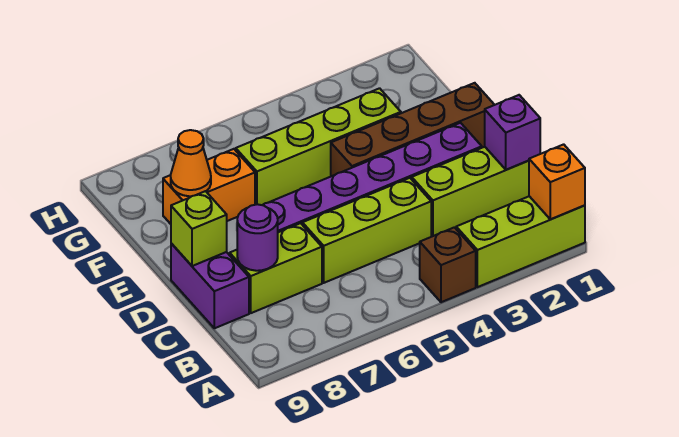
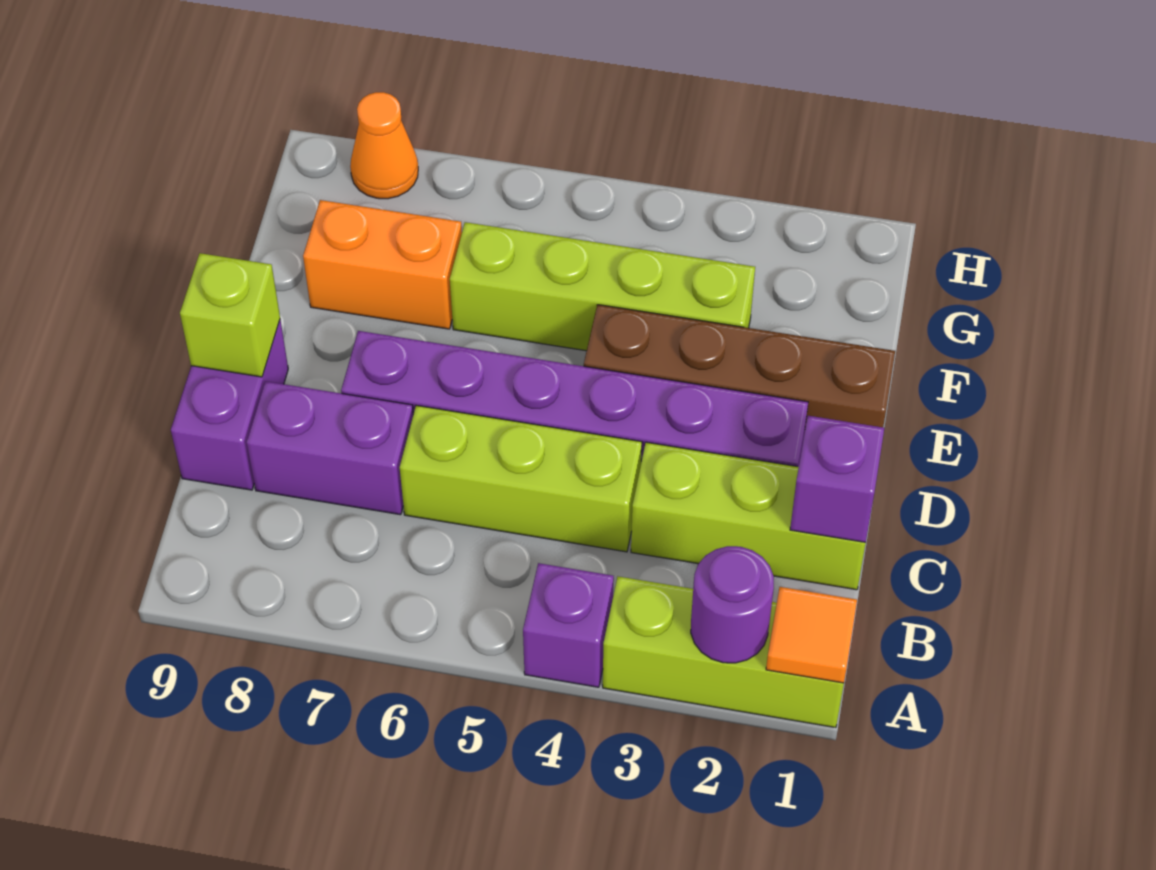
orange brick A1 level 2 -> orange tile A1 level 2
brown brick A4 level 1 -> purple brick A4 level 1
lime brick C7:C8 level 1 -> purple brick C7:C8 level 1
purple round brick C8 level 2 -> purple round brick A2 level 2
orange cone F8 level 2 -> orange cone H8 level 1

